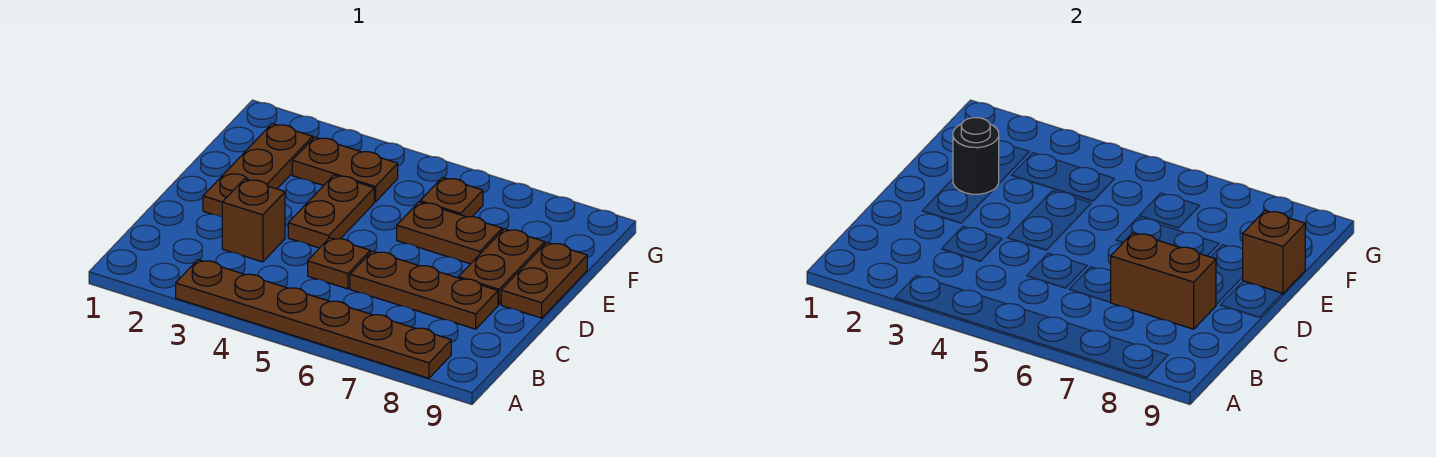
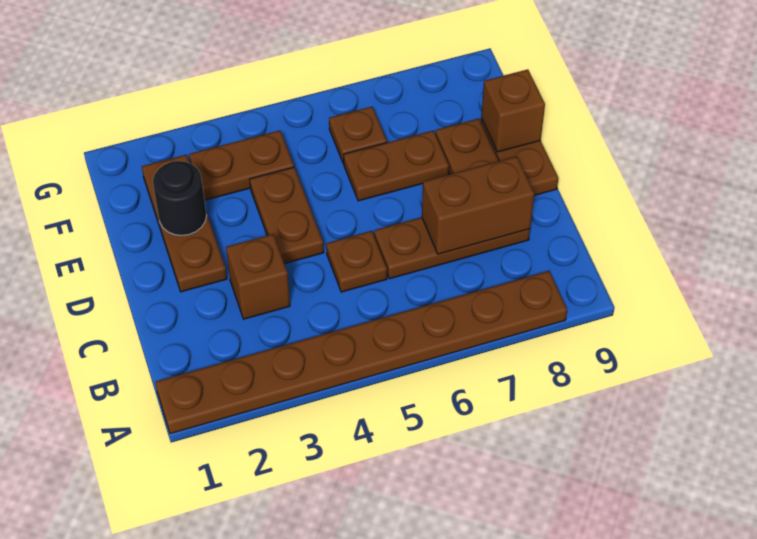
brown plate A3:A8 level 1 -> brown plate A1:A8 level 1

